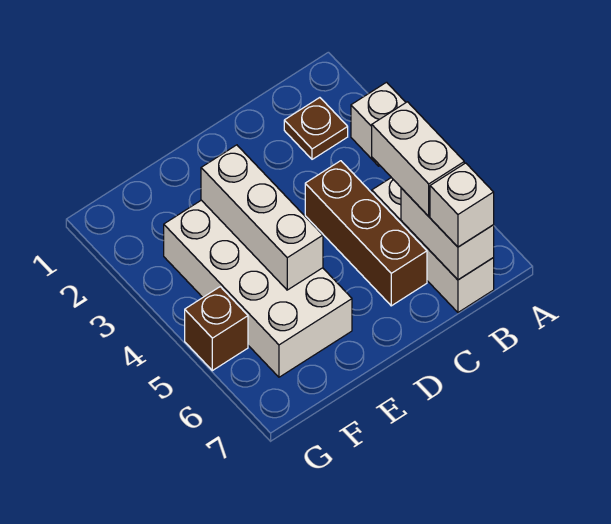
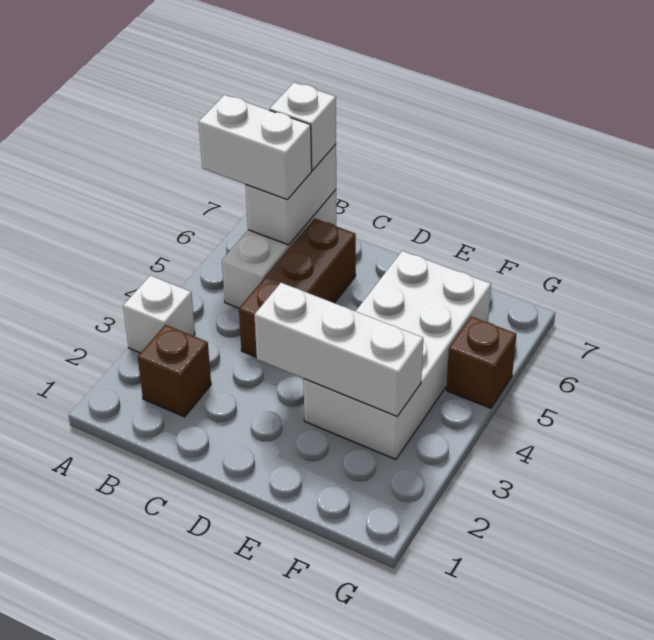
brown plate B2 level 1 -> brown brick B2 level 1
white brick B5:B6 level 3 -> white brick A6:B6 level 3
white brick E3:E5 level 2 -> white brick D3:F3 level 2

